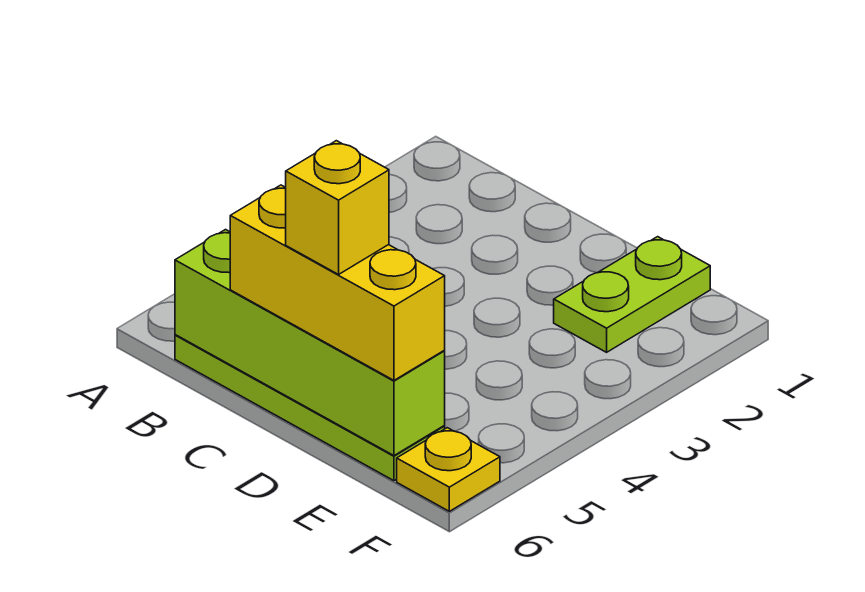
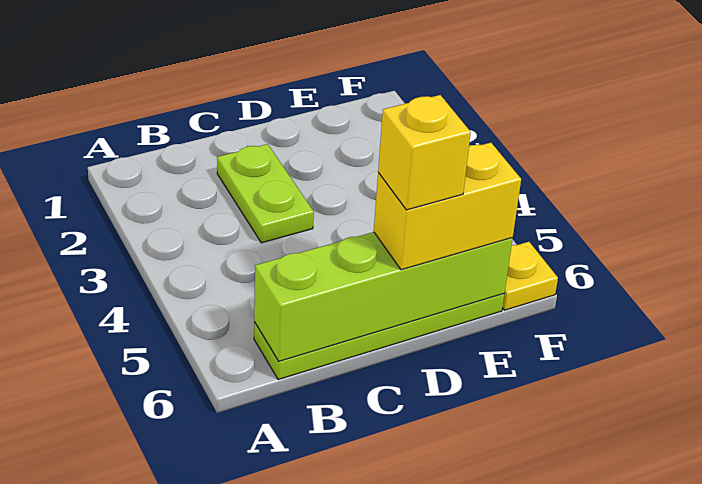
yellow brick C6:E6 level 3 -> yellow brick D6:E6 level 3
lime plate E1:E2 level 1 -> lime plate C2:C3 level 1

